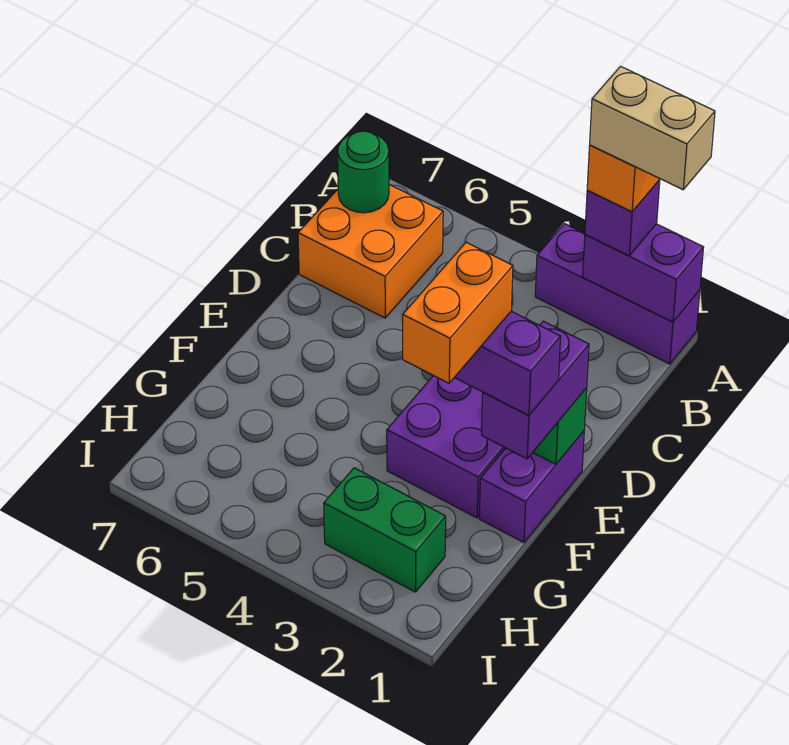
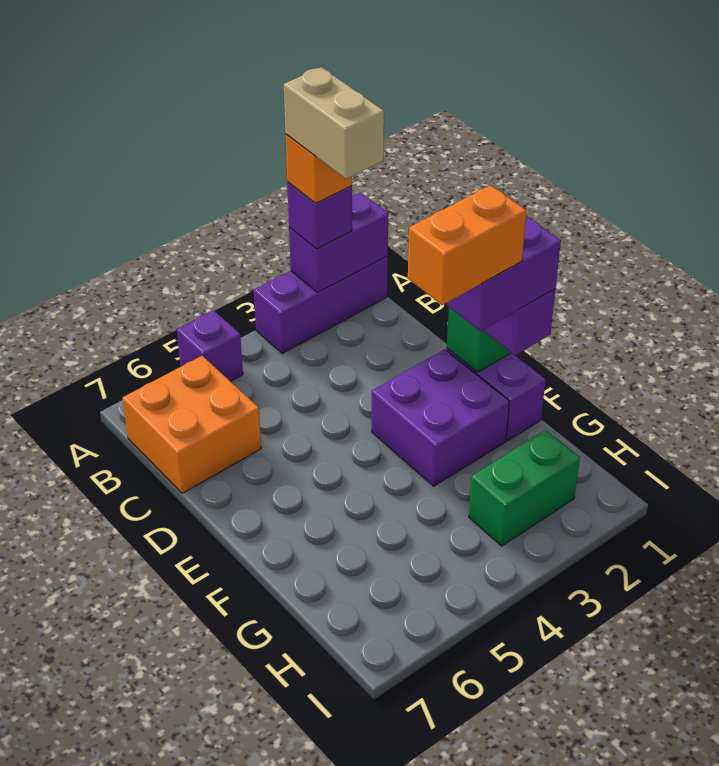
tan brick A1:A2 level 5 -> tan brick A2:B2 level 5
none -> purple brick A5 level 1
green round brick B7 level 2 -> none
orange brick F2:G2 level 5 -> orange brick F2:F3 level 5

